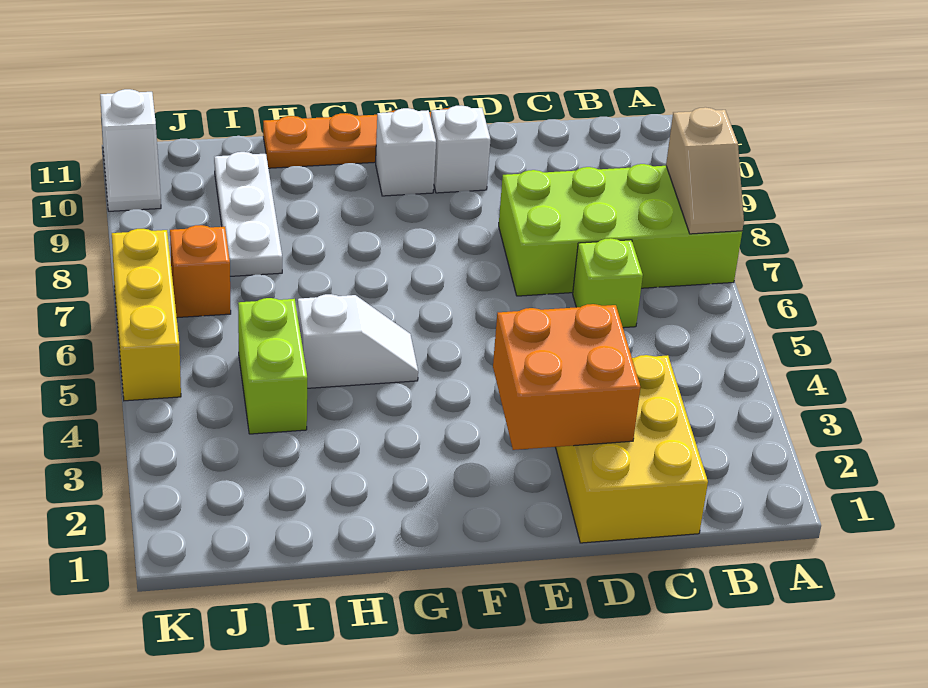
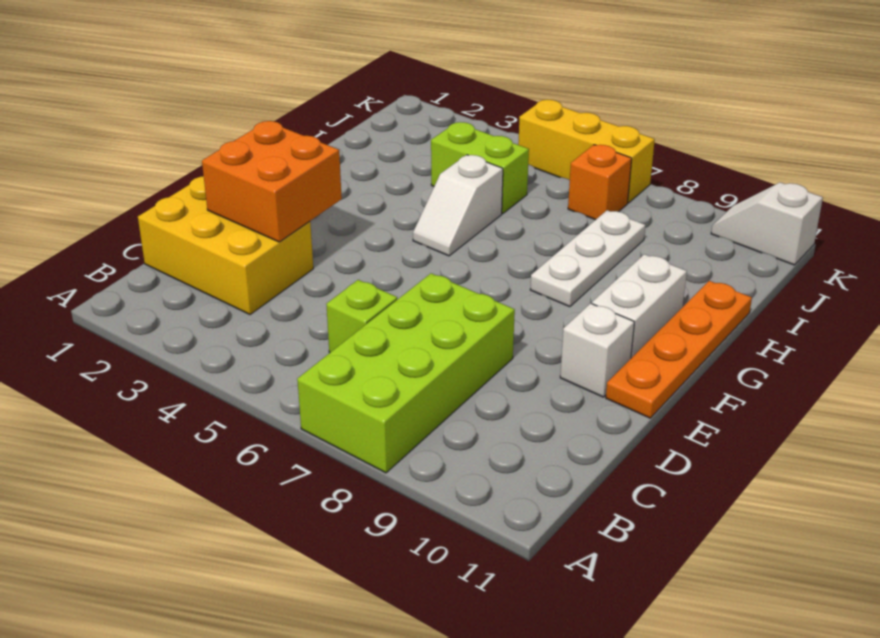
tan slope A7:A8 level 2 top 8 -> none
white brick F10 level 1 -> white brick F10:G10 level 1
white plate I8:I10 level 1 -> white plate G8:I8 level 1

